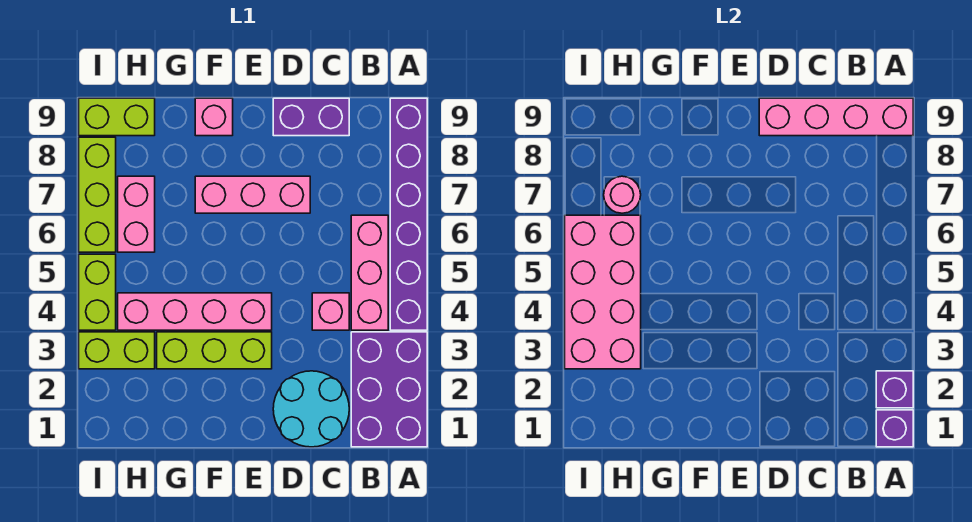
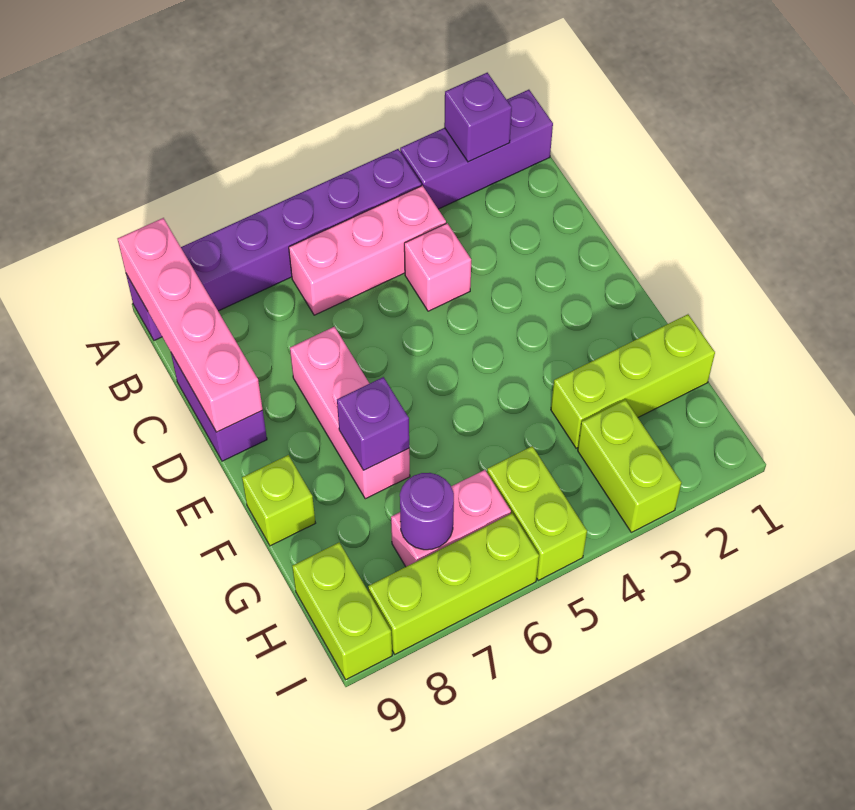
purple brick A1:B3 level 1 -> purple brick A1:A3 level 1
purple brick A1 level 2 -> purple brick F7 level 2
cyan round brick C1:D2 level 1 -> none
lime brick E3:G3 level 1 -> lime brick G1:G3 level 1
pink brick E4:H4 level 1 -> none
pink brick F9 level 1 -> lime brick F9 level 1
pink brick H3:I6 level 2 -> none
pink round brick H7 level 2 -> purple round brick H7 level 2
lime brick I4:I5 level 1 -> lime brick H5:I5 level 1

